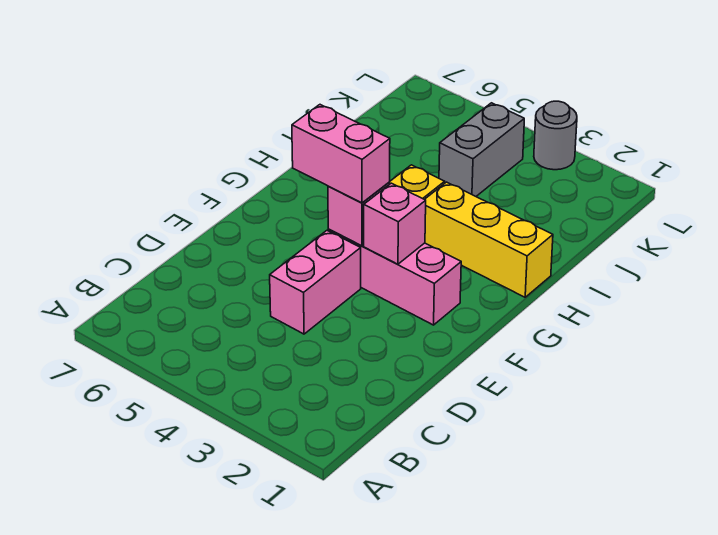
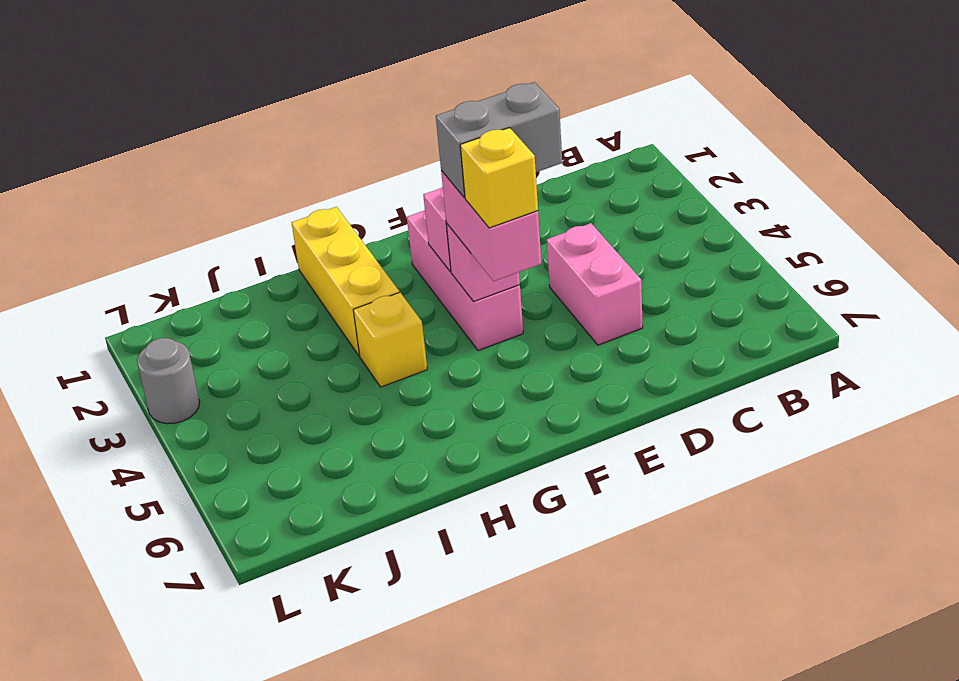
pink brick D4:E4 level 1 -> pink brick D4:D5 level 1
none -> yellow brick F5 level 4
grey brick J4:K4 level 1 -> grey brick E4:F4 level 4

